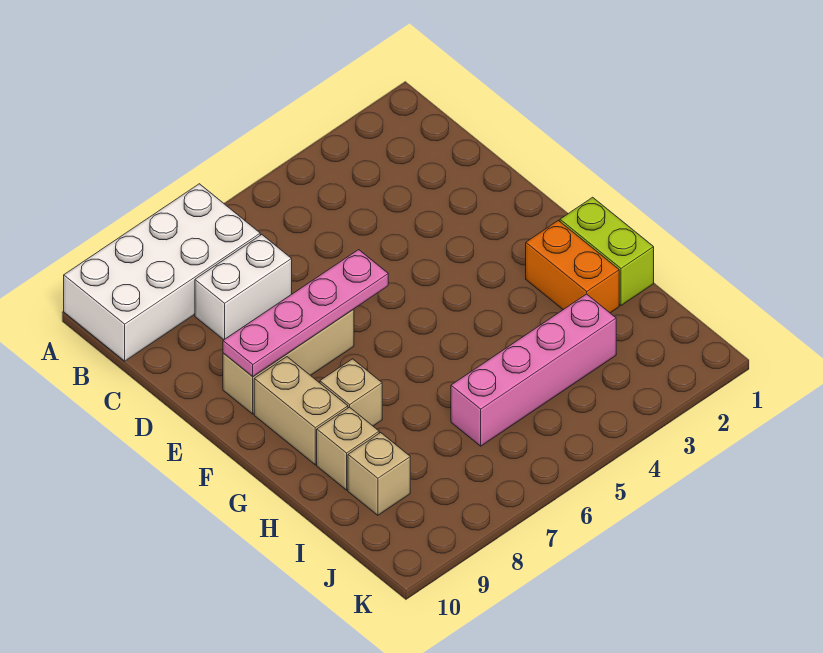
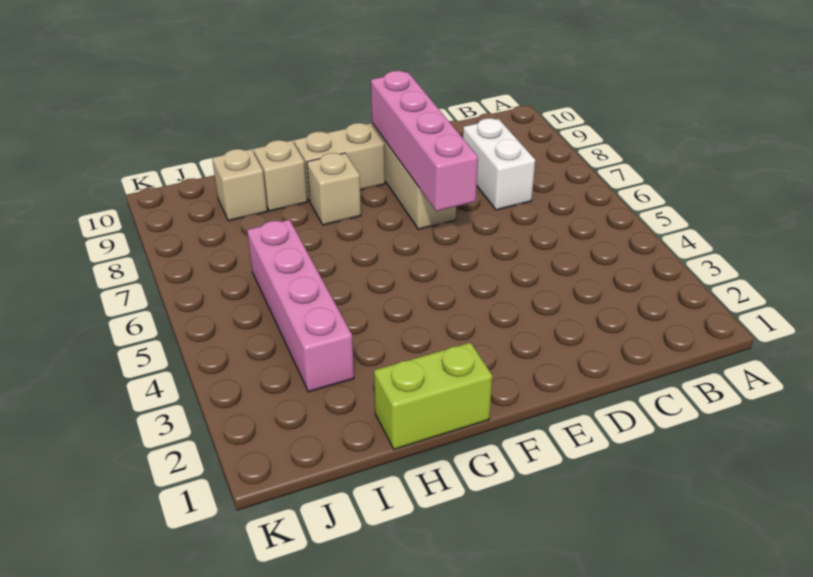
white brick A7:B10 level 1 -> none
pink plate E6:E9 level 2 -> pink brick E6:E9 level 2
orange brick G2:H2 level 1 -> none

